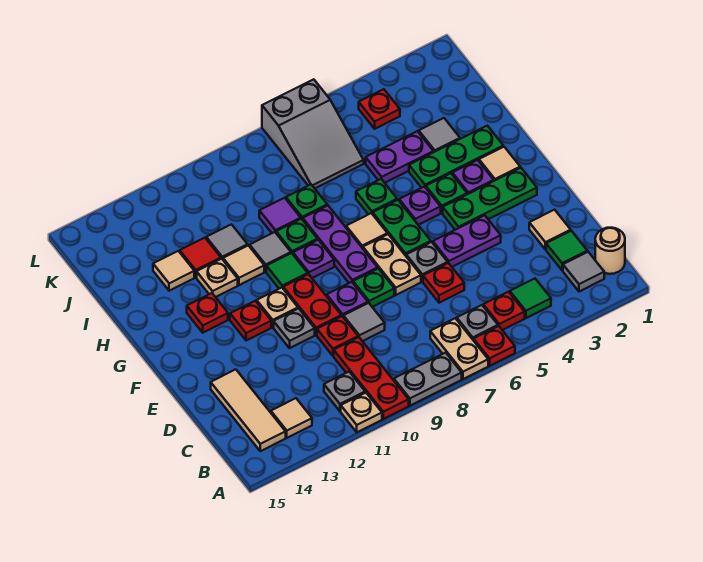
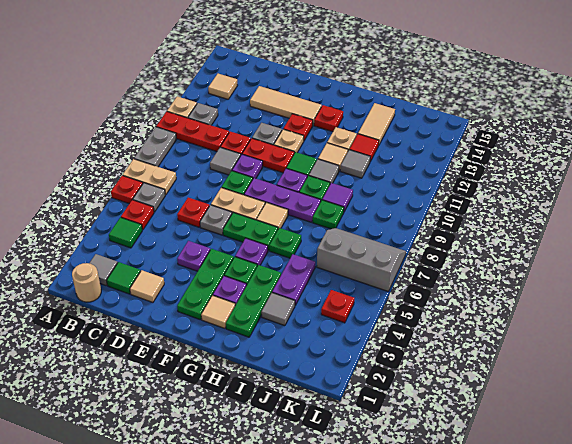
tan tile B14:D14 level 1 -> tan tile D13:F13 level 1
purple plate E4:E5 level 1 -> purple plate E4 level 1
tan tile I13 level 1 -> tan tile I13:I14 level 1
grey slope J6:L7 level 1 top L -> grey slope J6:L7 level 1 top 6

